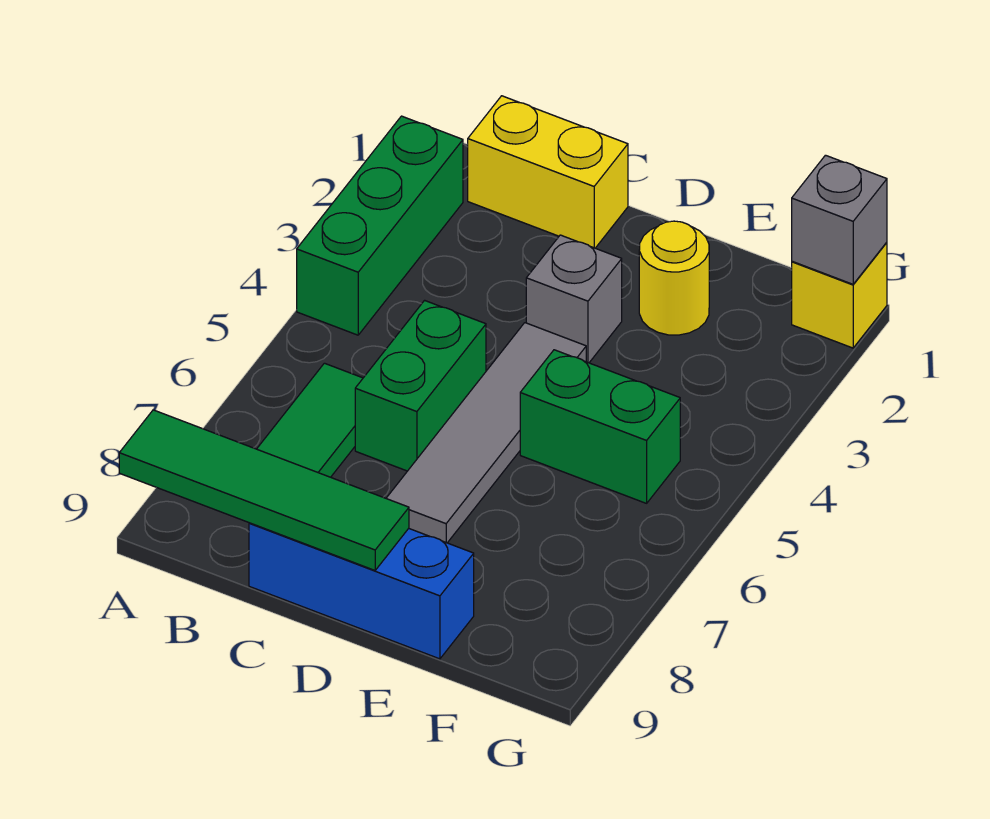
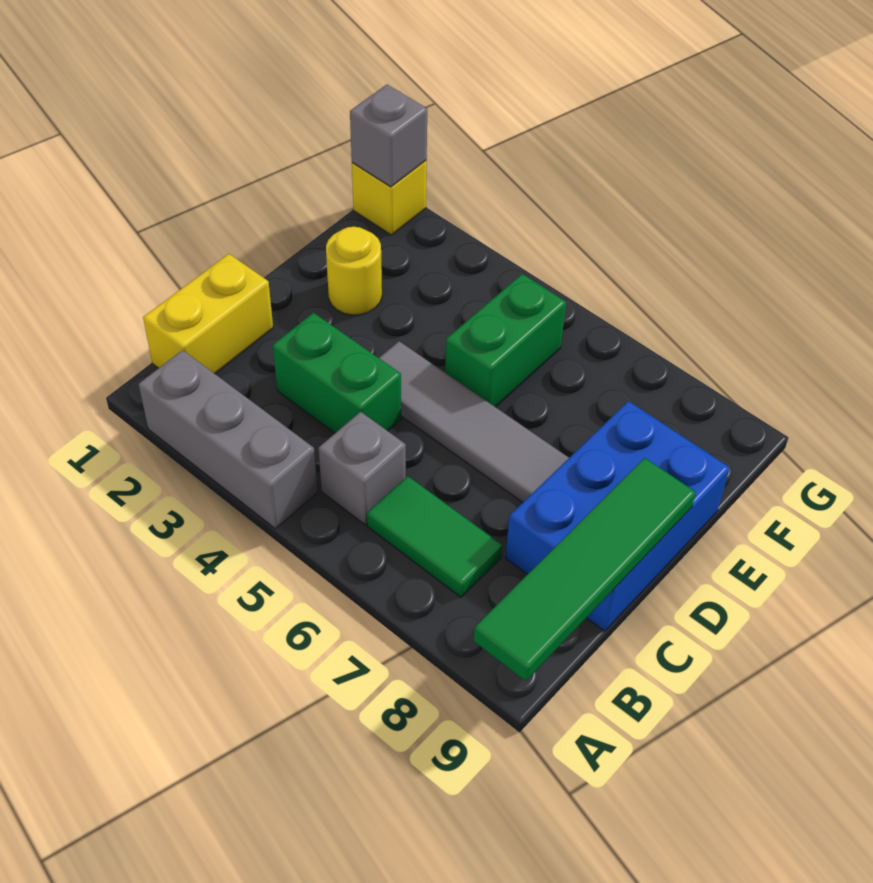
green brick A2:A4 level 1 -> grey brick A2:A4 level 1
green brick C5:C6 level 1 -> green brick C3:C4 level 1
blue brick C9:E9 level 1 -> blue brick C8:E9 level 1
grey brick D3 level 1 -> grey brick B5 level 1

